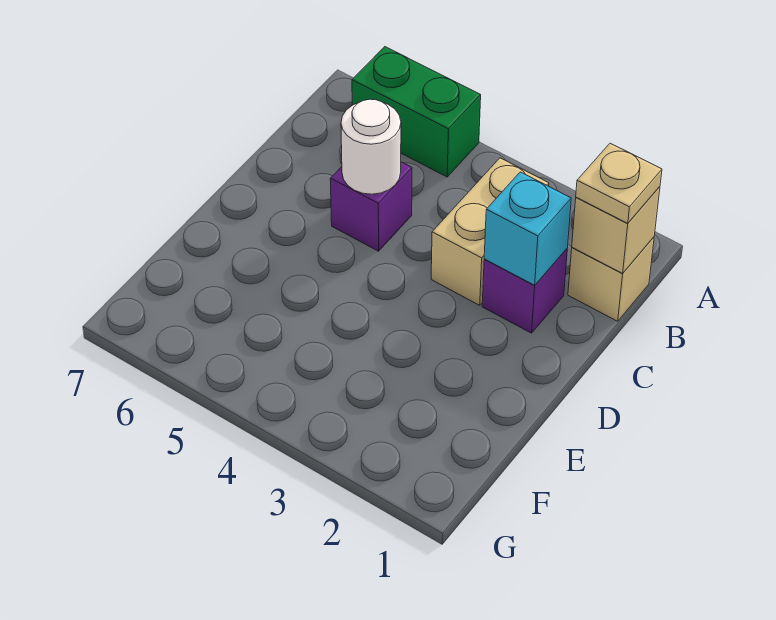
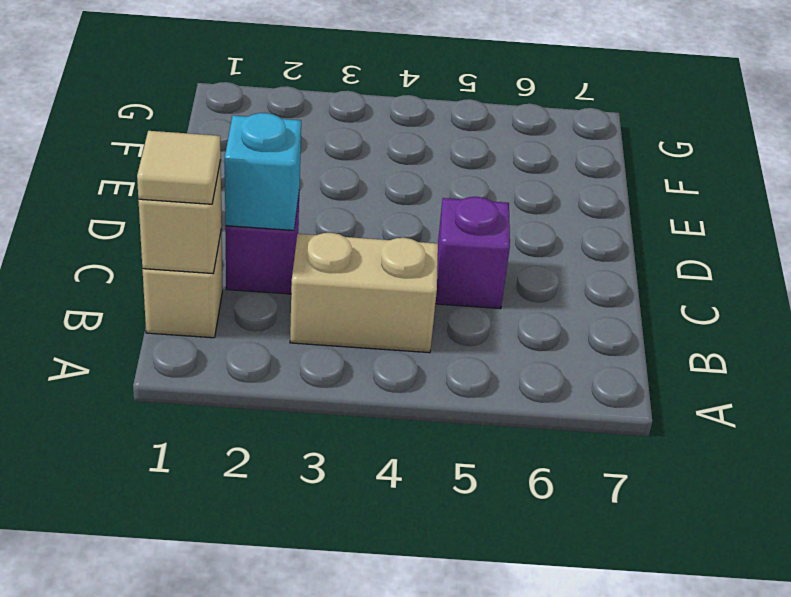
green brick A5:A6 level 1 -> none
tan plate B1 level 3 -> tan tile B1 level 3
tan brick B3:C3 level 1 -> tan brick B3:B4 level 1
white round brick C5 level 2 -> none

